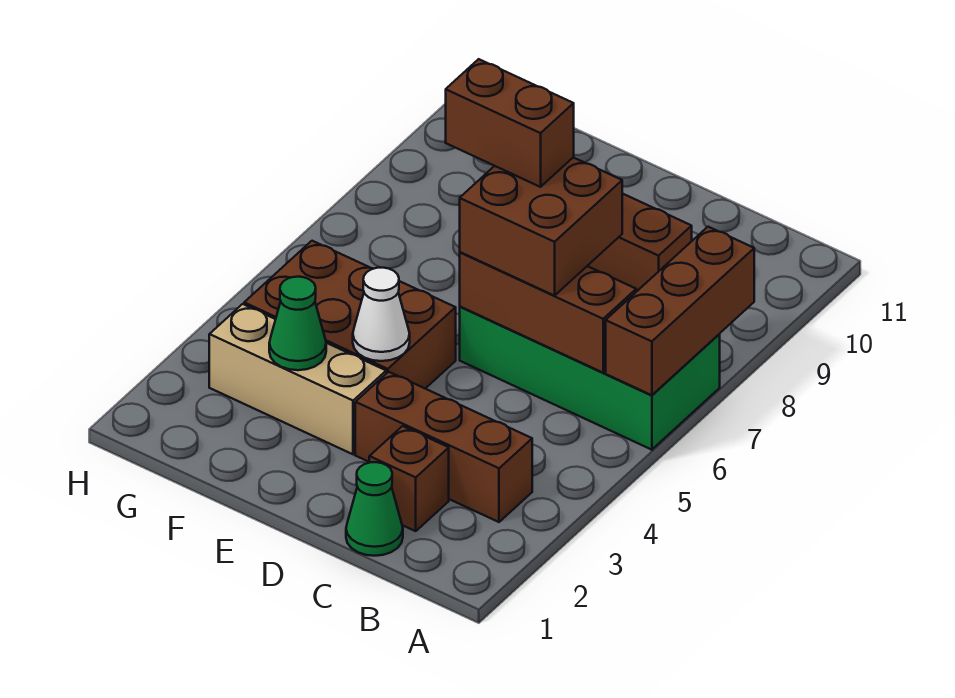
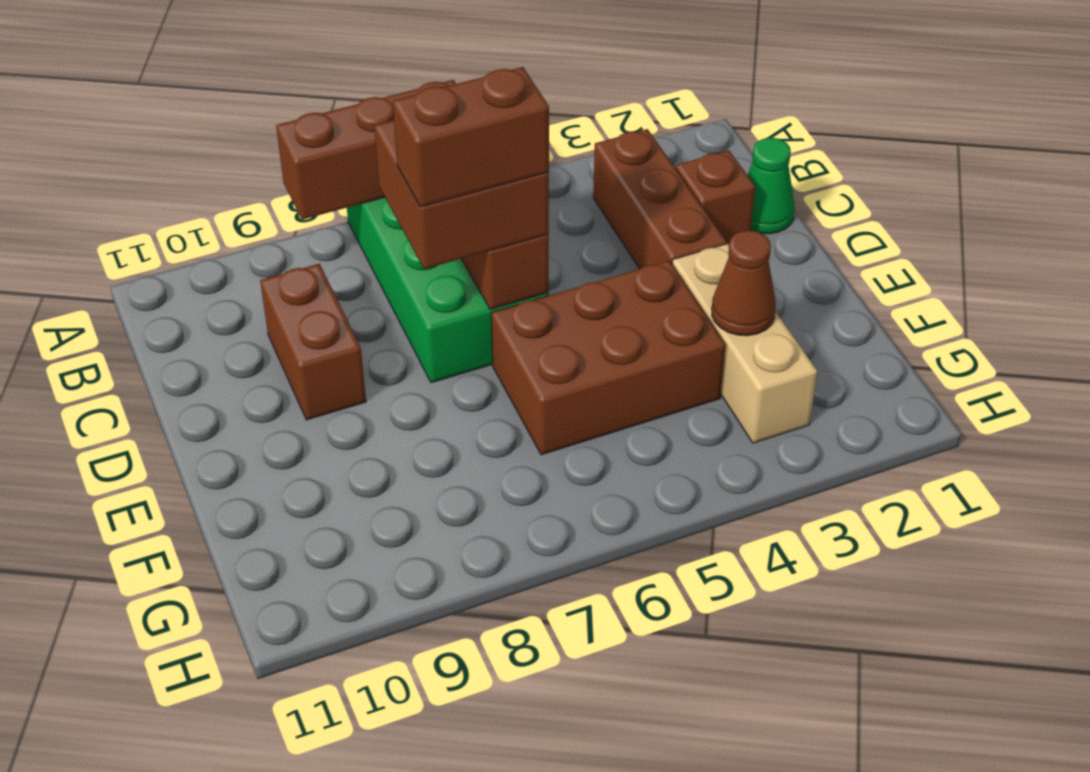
brown brick D7:E7 level 4 -> brown brick D6:D7 level 4
brown brick E4:G5 level 1 -> brown brick E4:F6 level 1
white cone E4 level 2 -> none
green cone F3 level 2 -> brown cone F3 level 2

